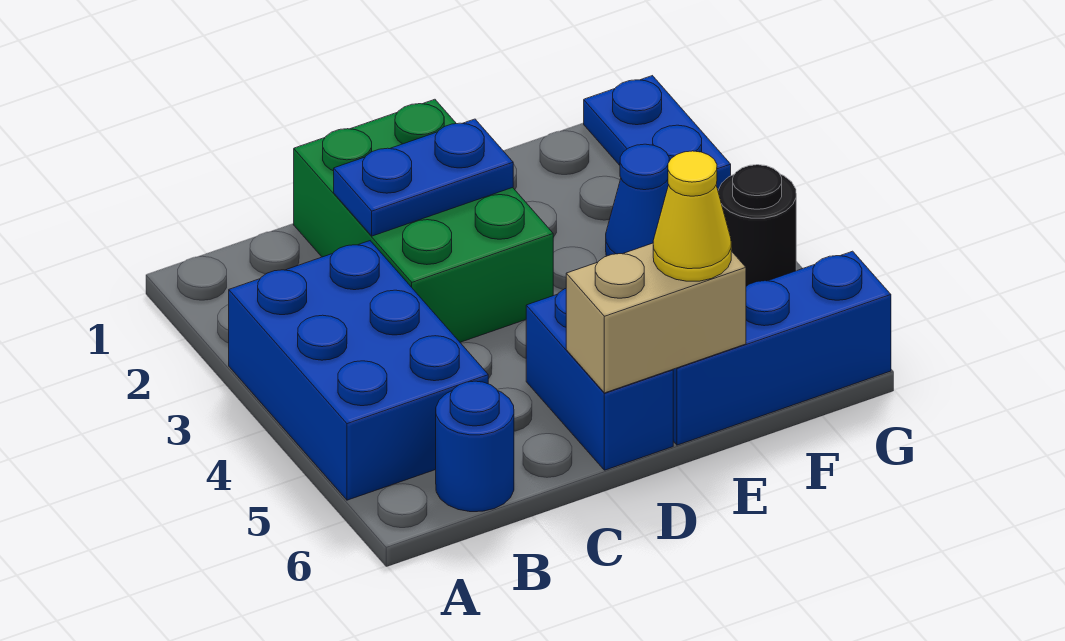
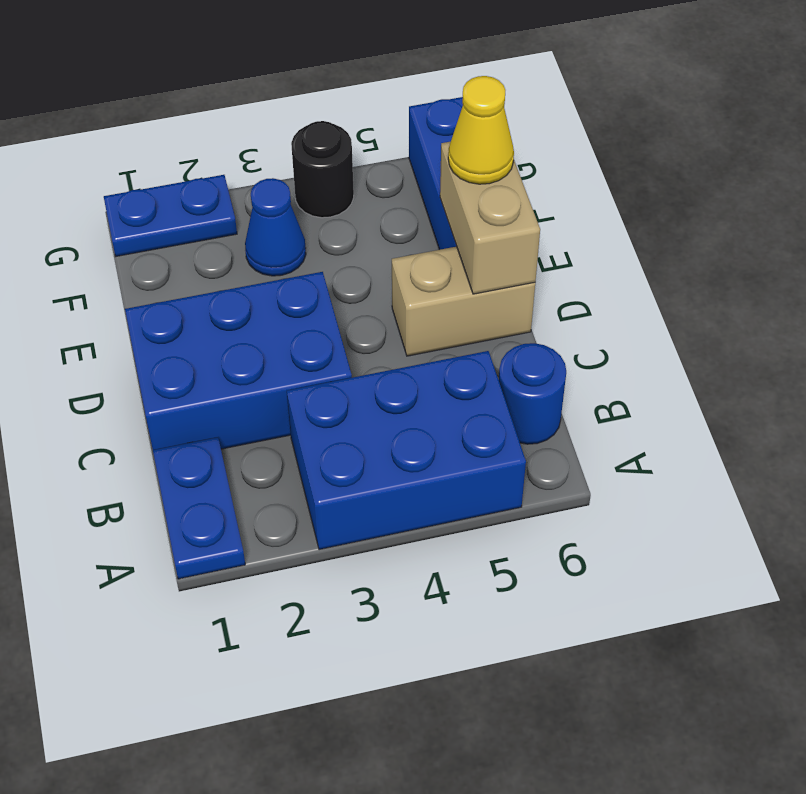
green brick C1:D3 level 1 -> blue brick C1:D3 level 1
blue plate C2:D2 level 2 -> blue plate A1:B1 level 1
blue brick D5:D6 level 1 -> tan brick D5:D6 level 1

